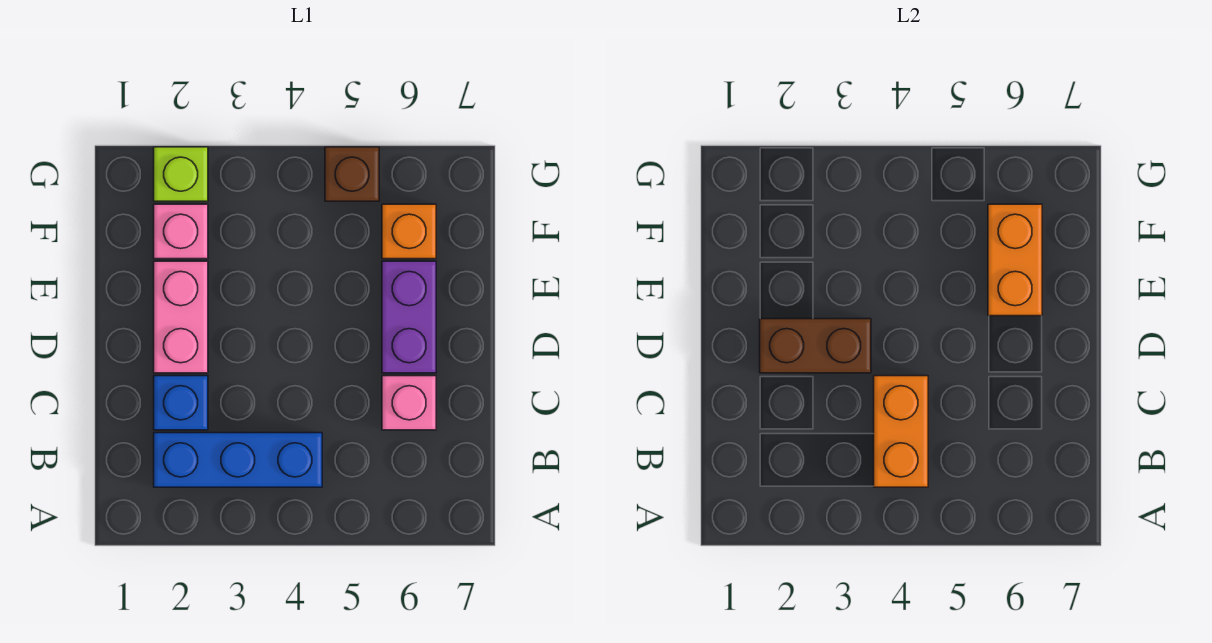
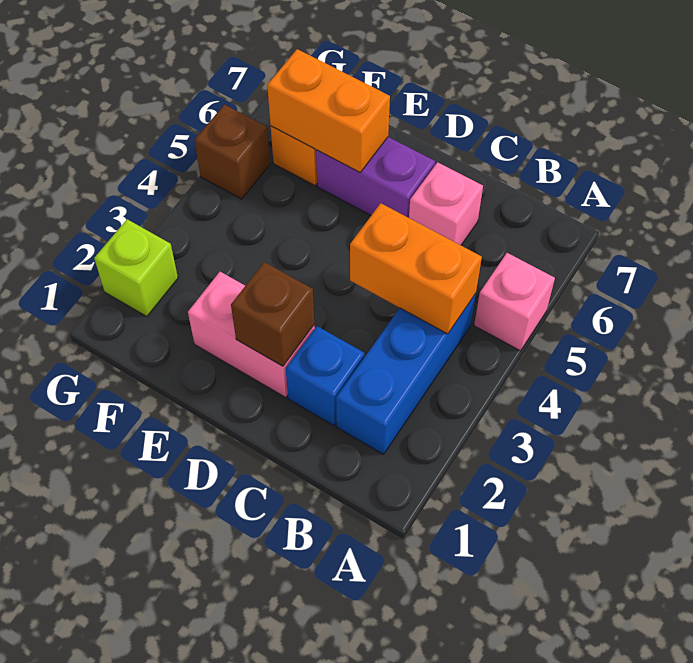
brown brick D2:D3 level 2 -> brown brick D2 level 2
pink brick F2 level 1 -> pink brick A5 level 1

